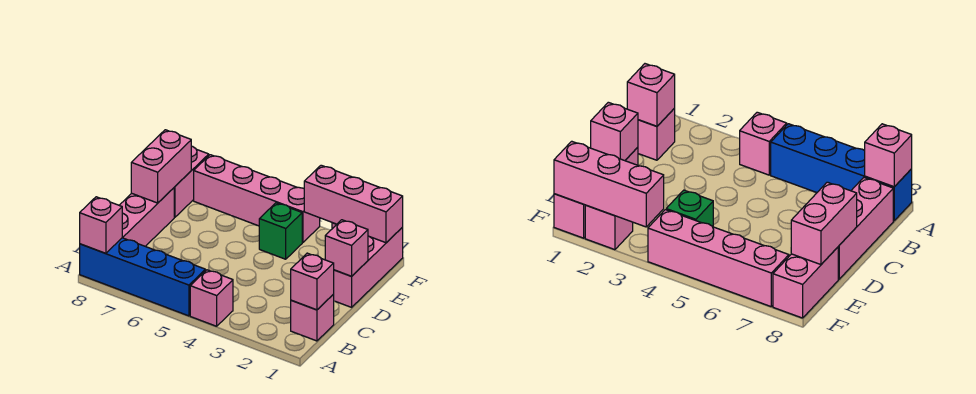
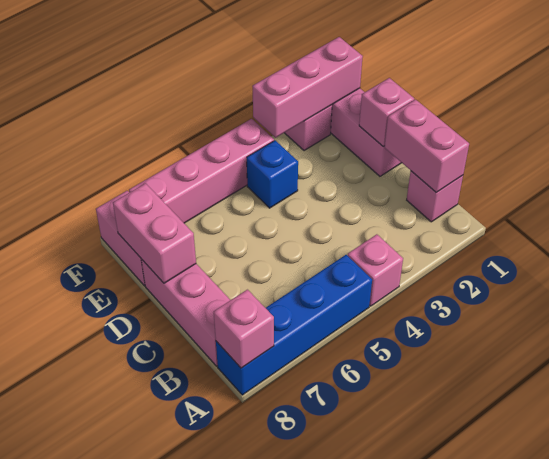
pink brick B1 level 2 -> pink brick B1:C1 level 2
green brick E4 level 1 -> blue brick E4 level 1

